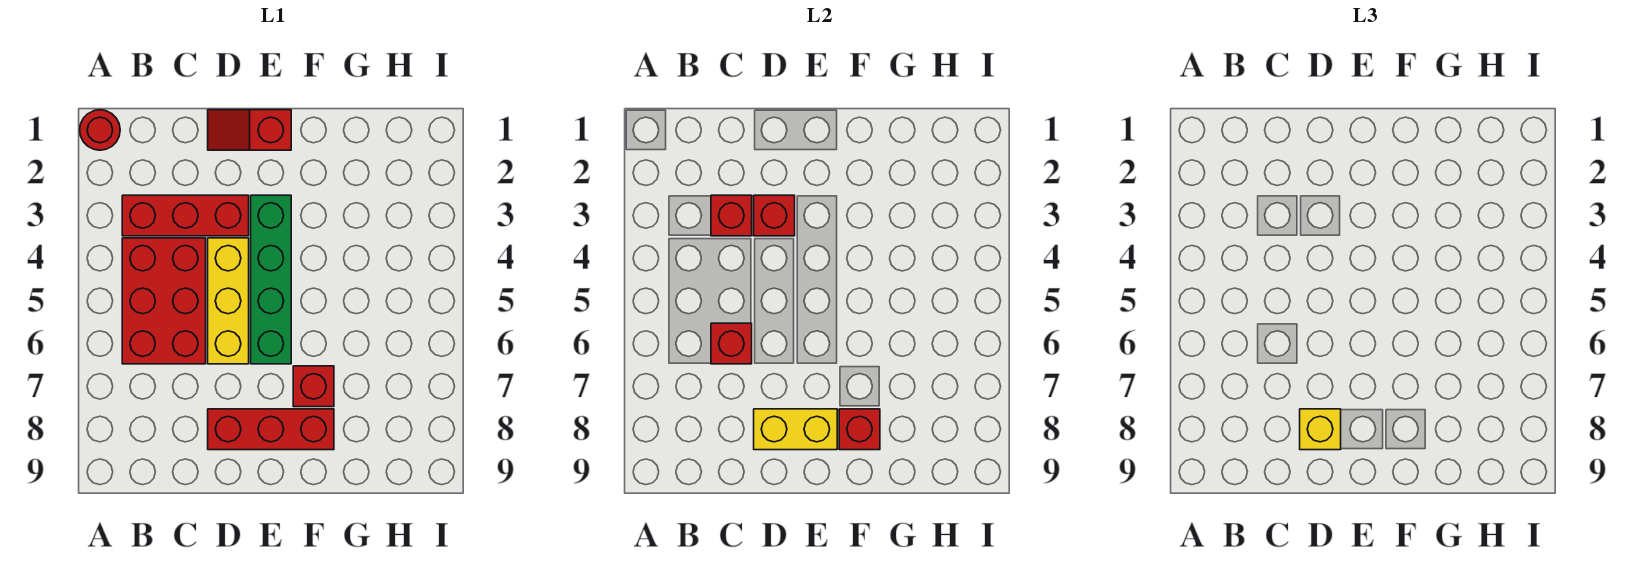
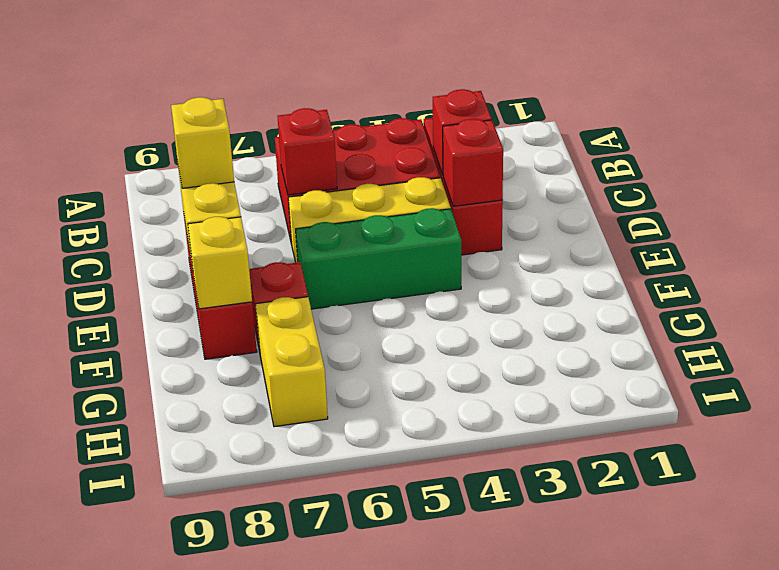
red round brick A1 level 1 -> none
red slope D1:E1 level 1 top E -> none
green brick E3:E6 level 1 -> green brick E4:E6 level 1
red brick F8 level 2 -> yellow brick F8 level 2
none -> yellow brick G7:H7 level 1

